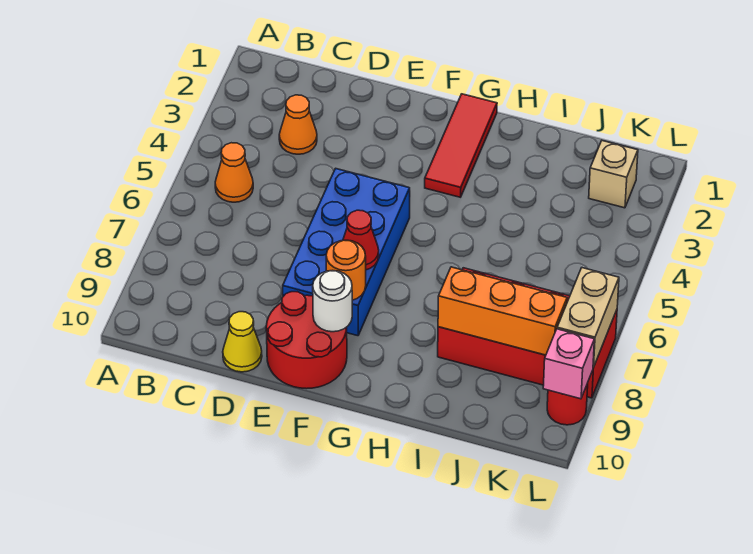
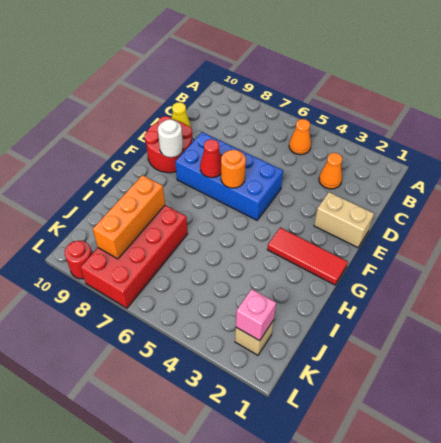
orange round brick F8 level 2 -> orange round brick F6 level 2
tan brick L7:L8 level 2 -> tan brick E1:E2 level 1
pink brick L9 level 2 -> pink brick K2 level 2

